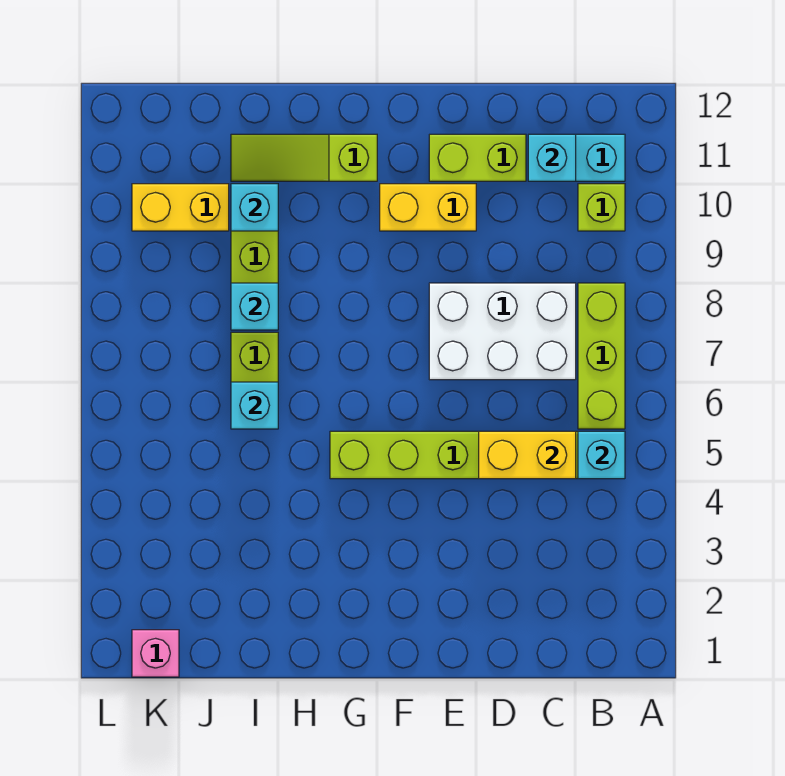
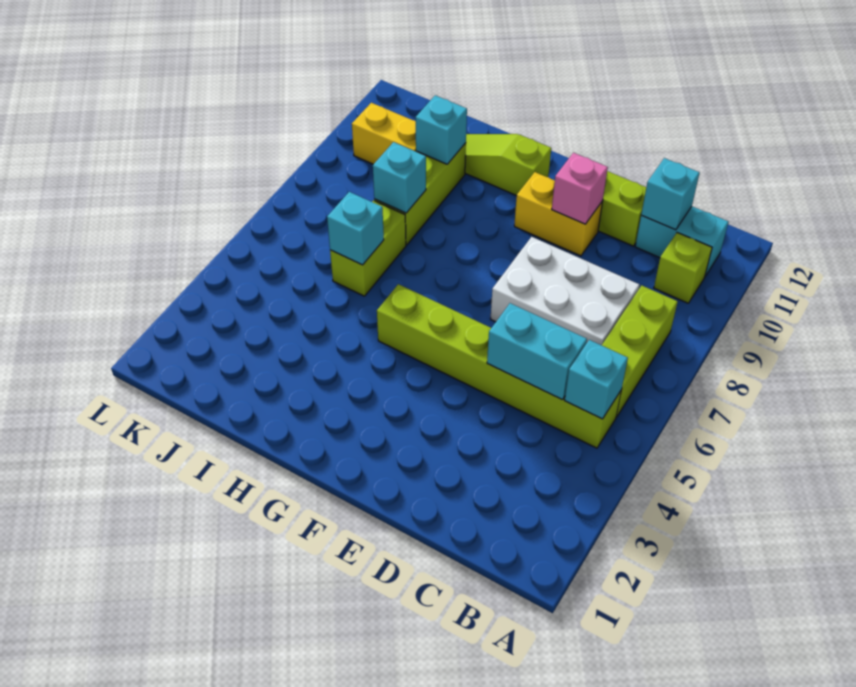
yellow brick C5:D5 level 2 -> cyan brick C5:D5 level 2
pink brick K1 level 1 -> pink brick E10 level 2

